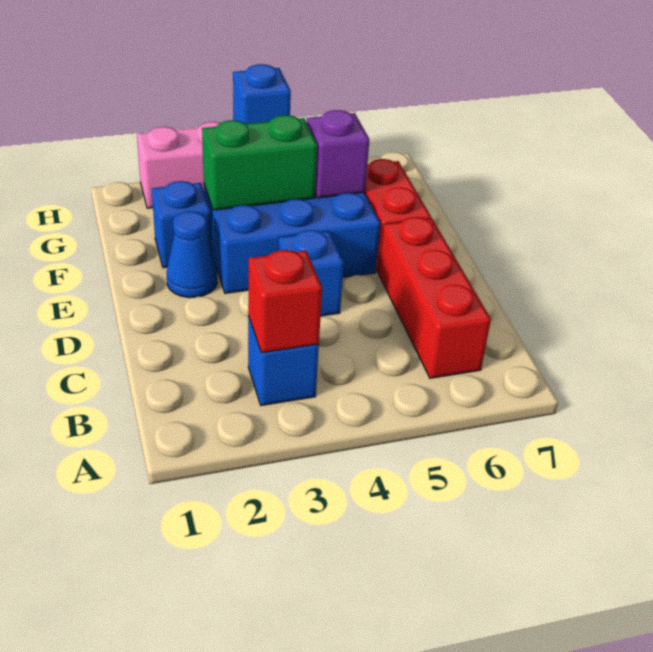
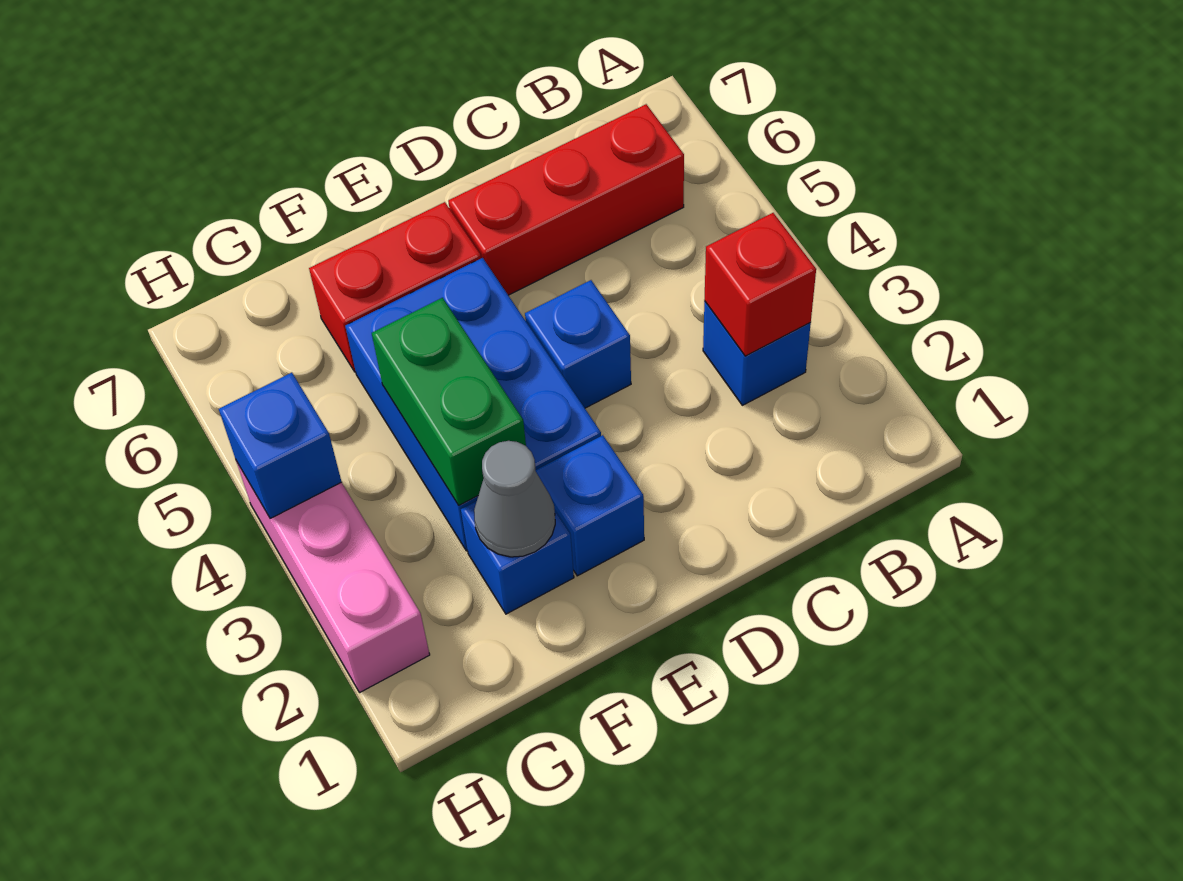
blue cone E2 level 1 -> blue brick E2 level 1
none -> grey cone F2 level 2
purple brick F5 level 2 -> none

